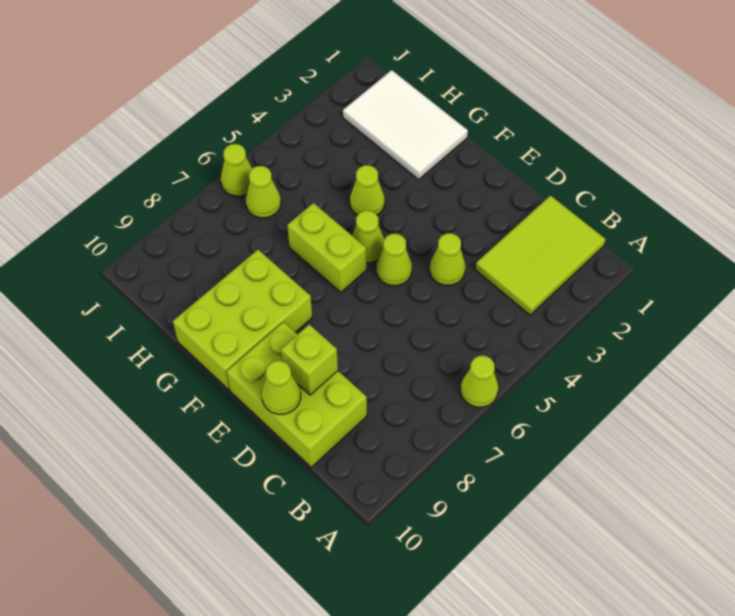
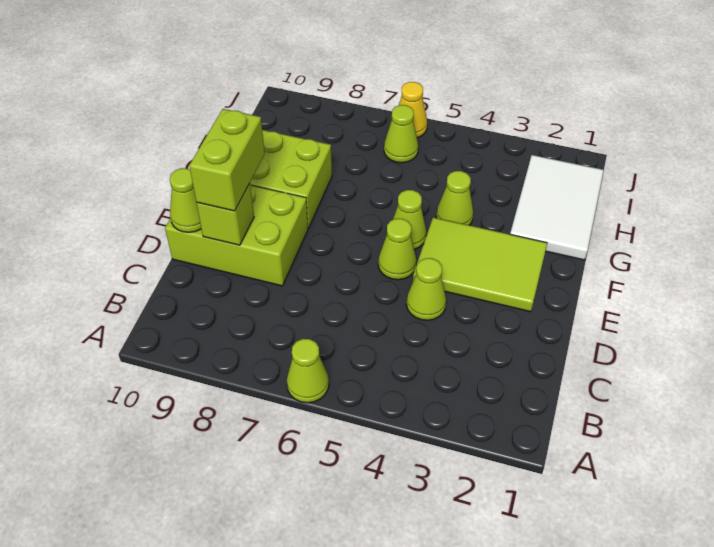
lime tile B1:C3 level 1 -> lime tile E2:F4 level 1
lime brick C9:E10 level 1 -> lime brick D8:E10 level 1
lime brick F6:G6 level 1 -> lime brick D9:E9 level 3
lime cone J6 level 1 -> yellow cone J6 level 1

